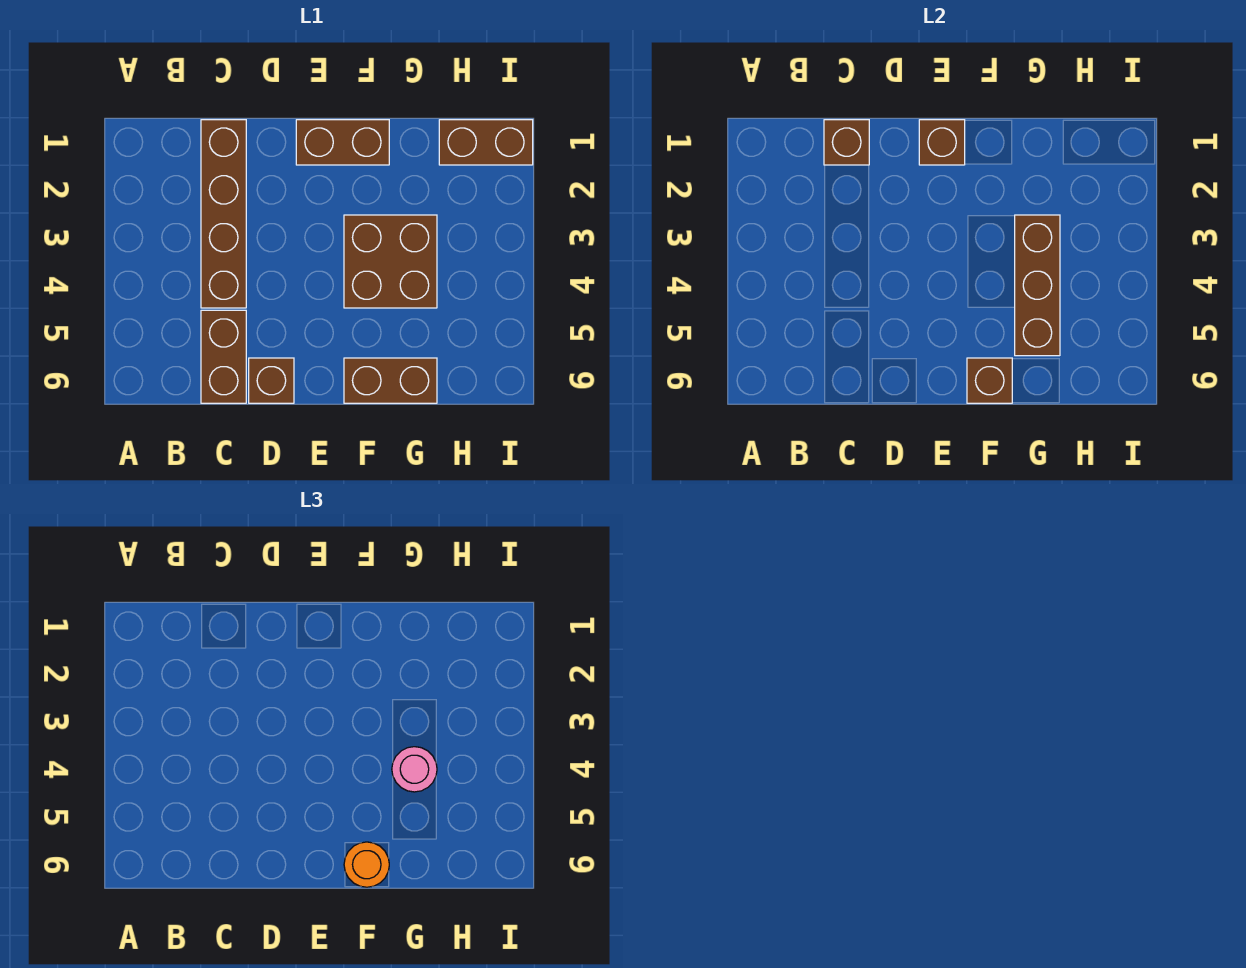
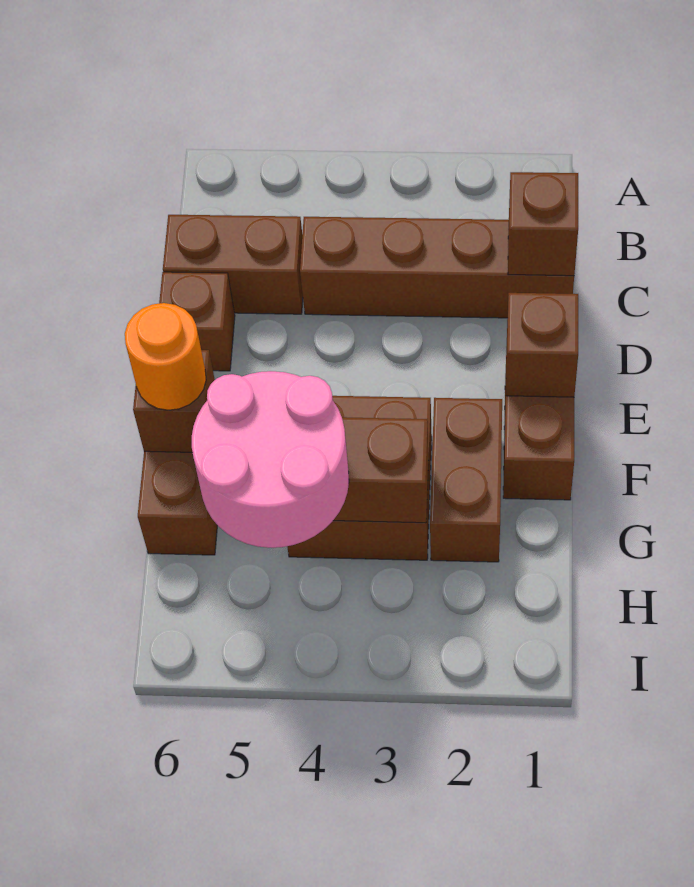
pink round brick G4 level 3 -> pink round brick G4:H5 level 3
brown brick H1:I1 level 1 -> brown brick F2:G2 level 1

